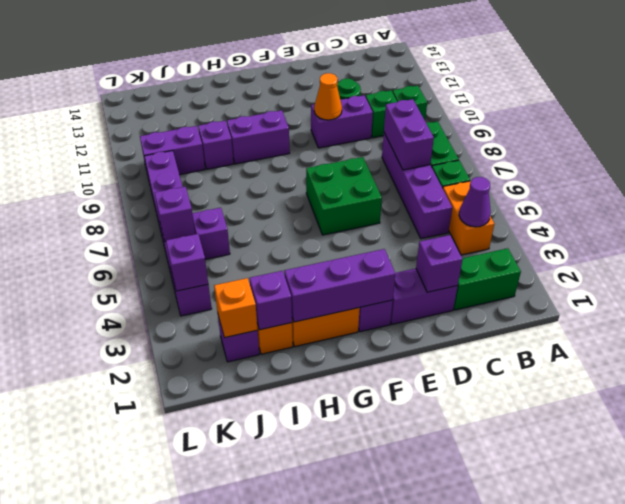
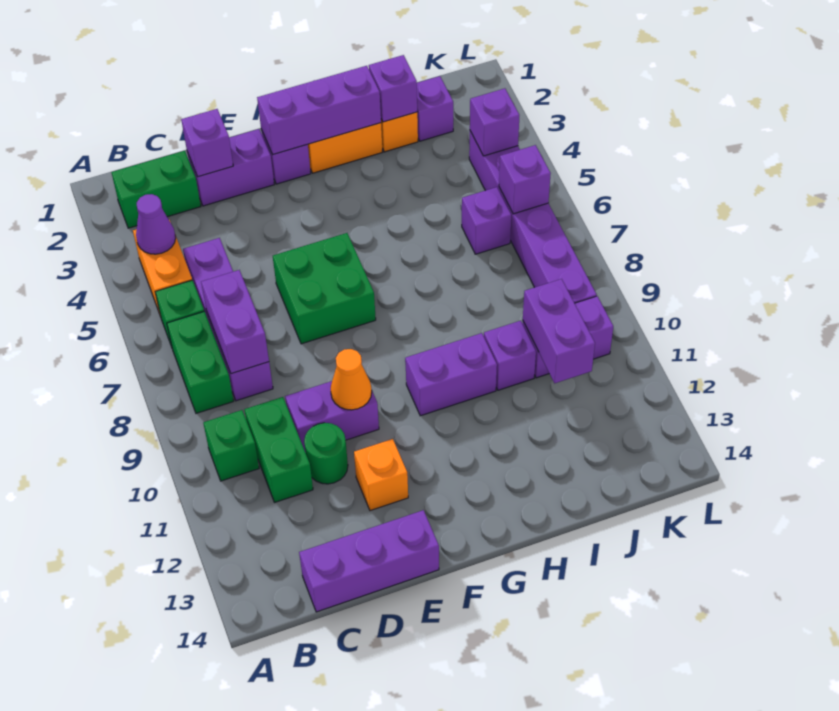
green brick C10 level 1 -> green brick C10:C11 level 1
none -> purple brick C14:E14 level 1
orange brick J2 level 2 -> orange brick E12 level 1
none -> purple brick J10:J11 level 2

